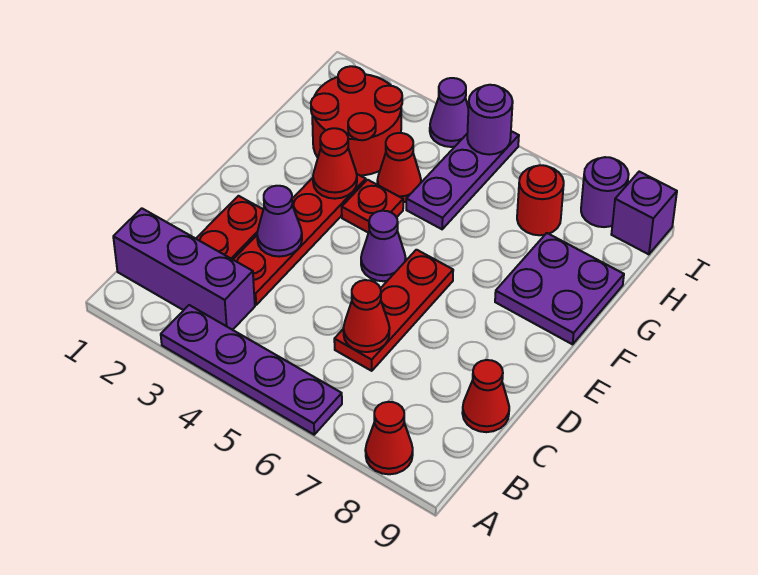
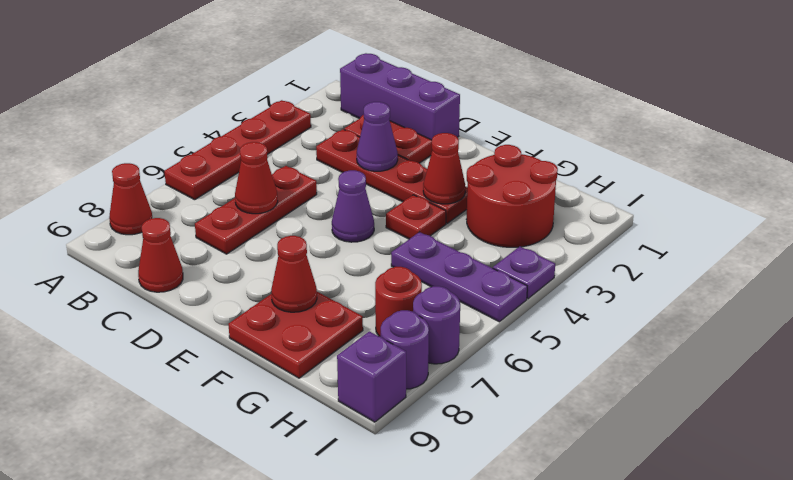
purple plate A3:A6 level 1 -> red plate A3:A6 level 1
purple brick B1:B3 level 1 -> purple brick B1:D1 level 1
red plate C6:E6 level 1 -> red plate C5:C7 level 1
purple plate F8:G9 level 1 -> red plate F8:G9 level 1
red cone G4 level 1 -> red cone F8 level 2
purple cone I4 level 1 -> purple plate I4 level 1
purple round brick I5 level 2 -> purple round brick I7 level 1

